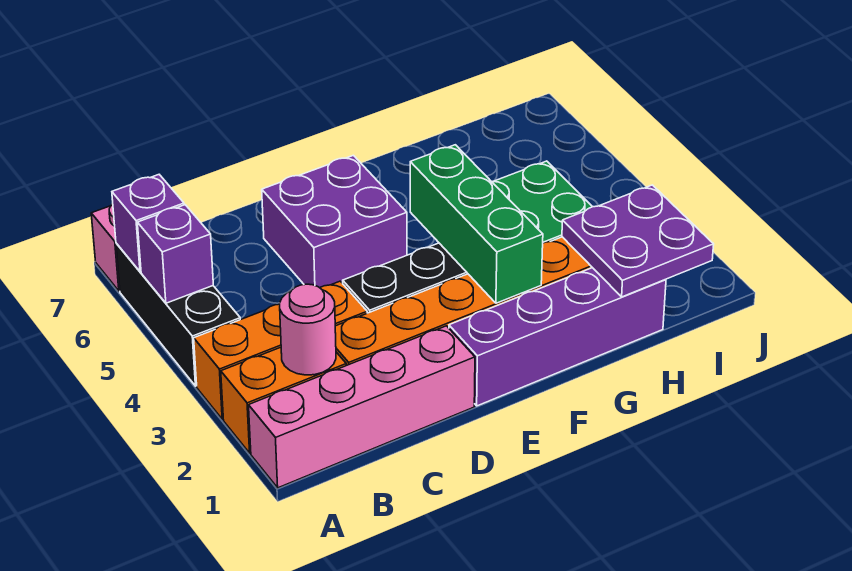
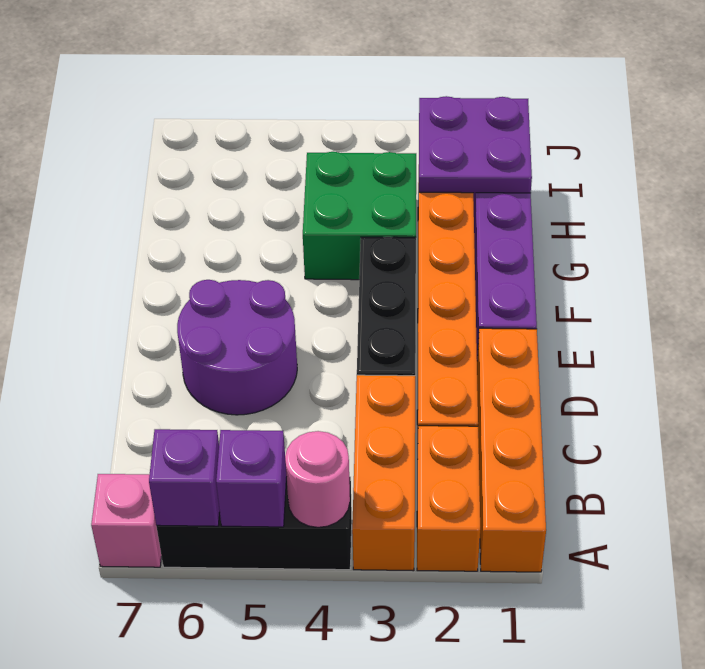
pink brick A1:D1 level 1 -> orange brick A1:D1 level 1
pink round brick B2 level 2 -> pink round brick A4 level 2
purple brick D5:E6 level 1 -> purple round brick D5:E6 level 1
green brick F2:F4 level 2 -> none

